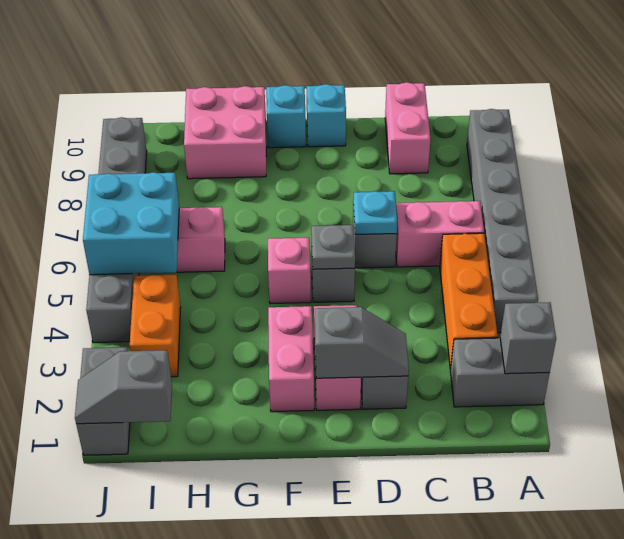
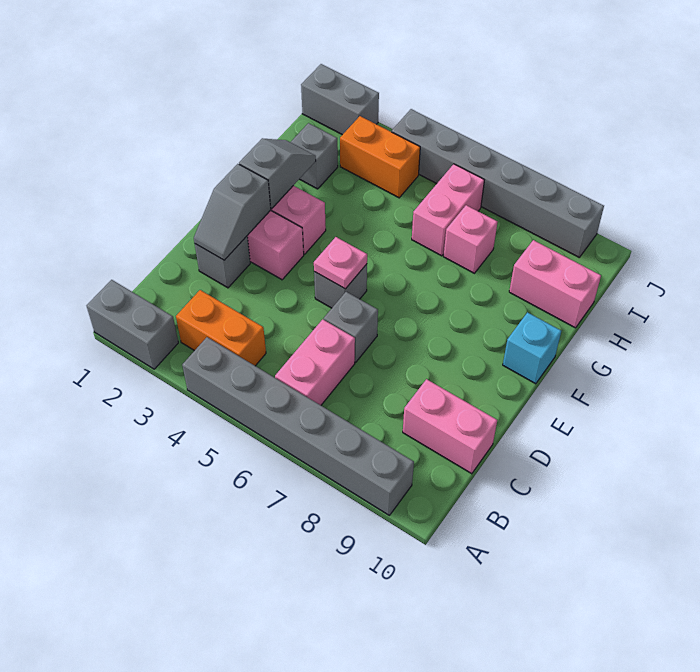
grey brick A2:B2 level 1 -> grey brick A1:A2 level 1
grey brick A2 level 2 -> grey brick H2 level 1
orange brick B3:B5 level 1 -> orange brick B3:B4 level 1
cyan plate D6 level 2 -> none
grey plate E5 level 2 -> pink plate E5 level 2
cyan brick E10 level 1 -> none
pink brick F5 level 1 -> pink brick H7 level 1
pink brick G9:H10 level 1 -> pink brick H9:H10 level 1
grey slope I1:J1 level 2 top I -> grey slope F2:G2 level 2 top F
cyan brick I5:J6 level 2 -> none

